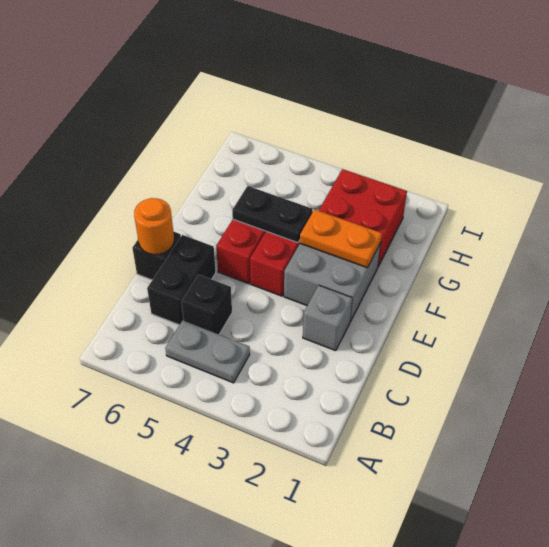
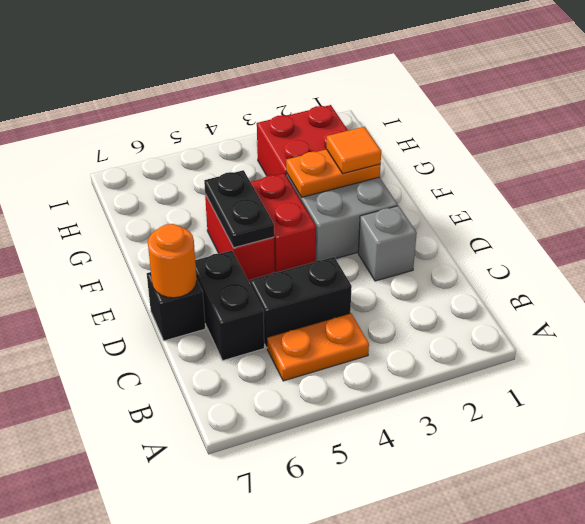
grey plate B4:B5 level 1 -> orange plate B4:B5 level 1
black brick C5 level 1 -> black brick C4:C5 level 1
none -> orange tile F2 level 3
black plate F4:F5 level 2 -> black plate E5:F5 level 2

